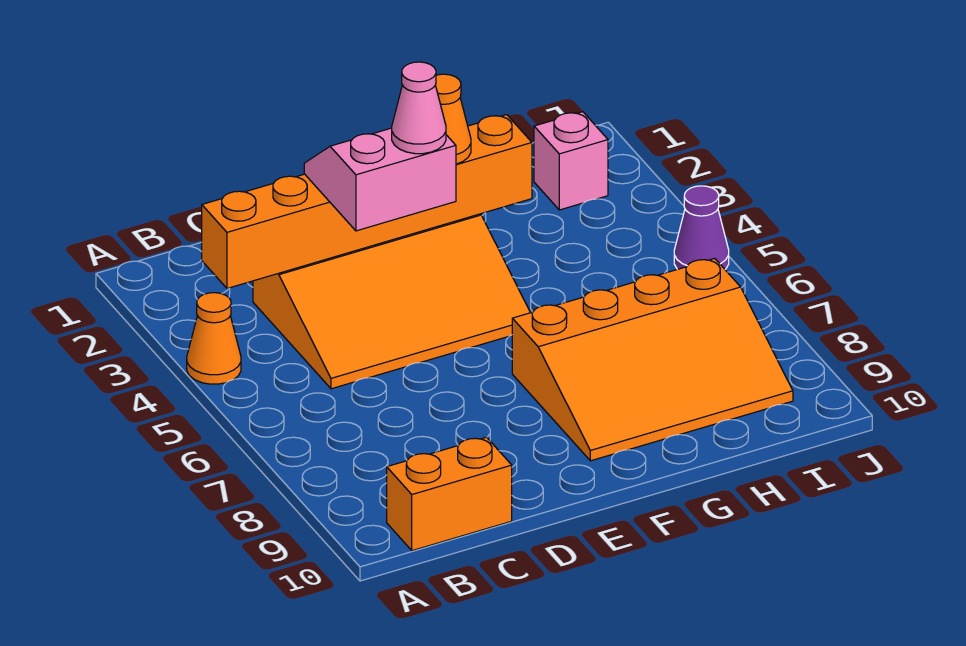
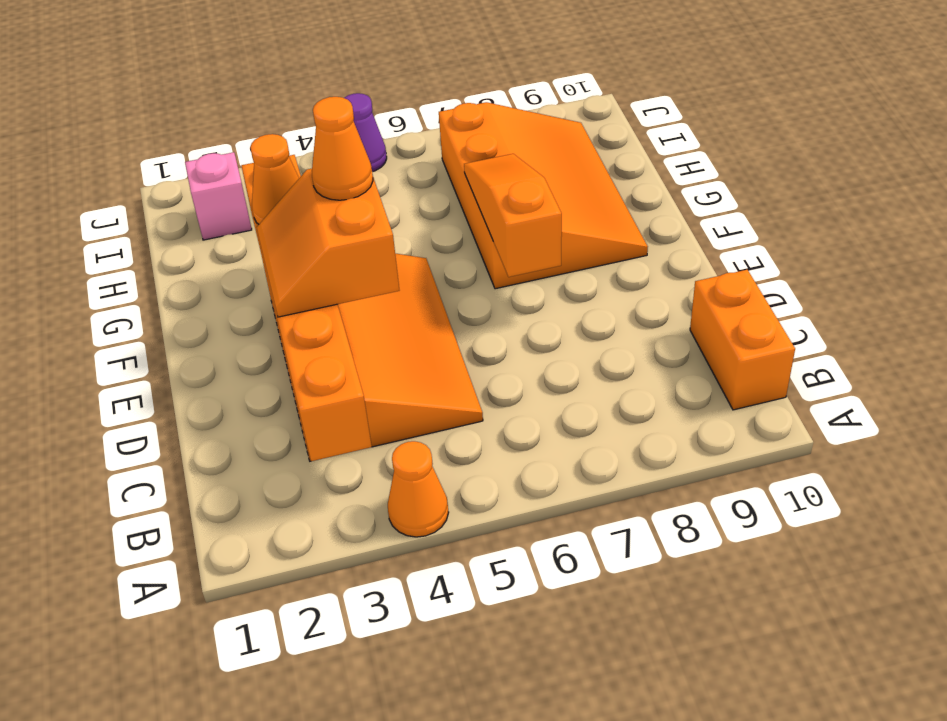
pink slope D3:E4 level 3 top 4 -> orange slope D3:E4 level 3 top 4
pink cone E4 level 4 -> orange cone E4 level 4
none -> orange slope E7:G7 level 2 top E

